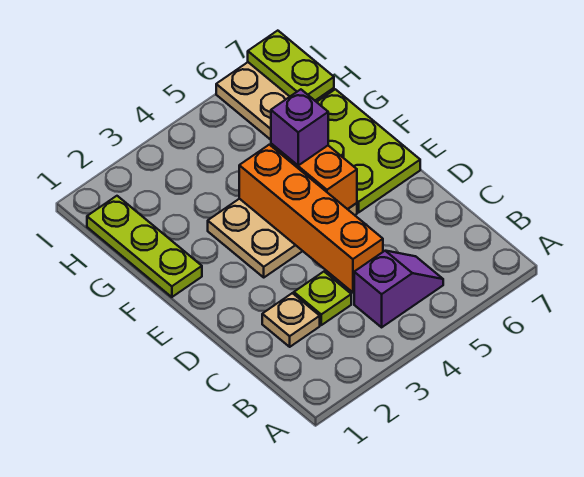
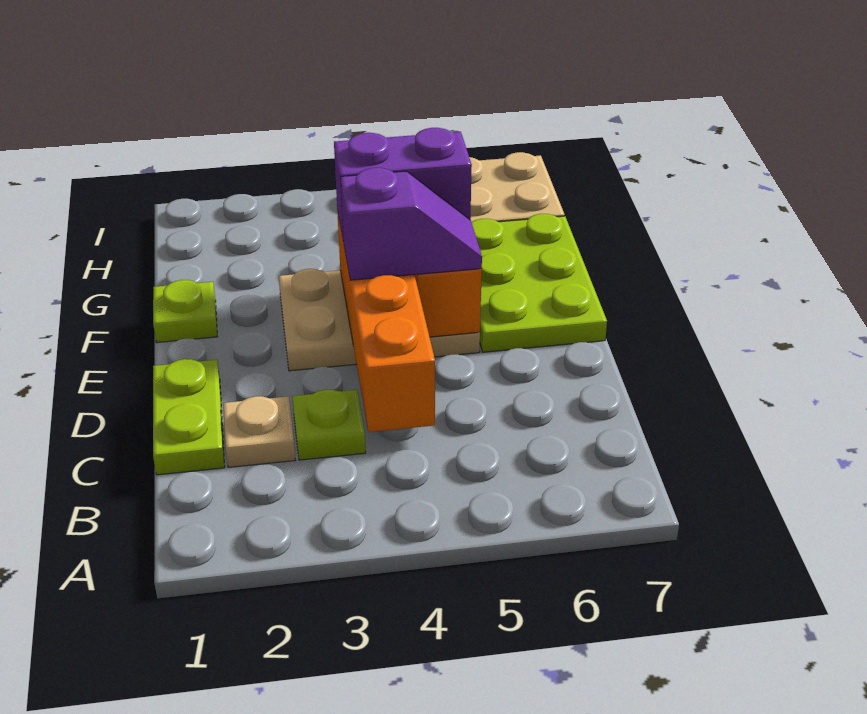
purple slope B4:B5 level 1 top 4 -> purple slope E4:E5 level 3 top 4
lime plate F1:H1 level 1 -> lime plate F1 level 1
purple brick F5 level 3 -> purple brick F4:F5 level 3
lime plate H7:I7 level 2 -> lime plate C1:D1 level 1

